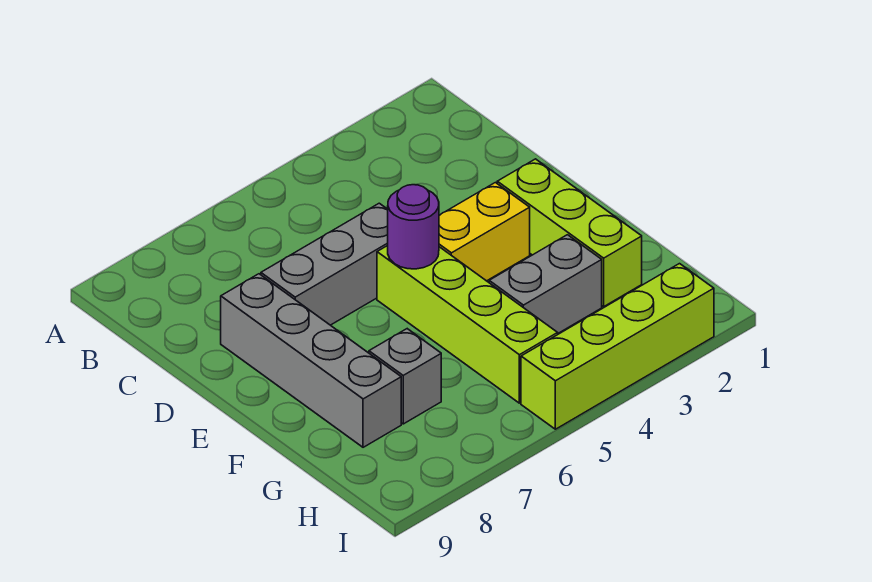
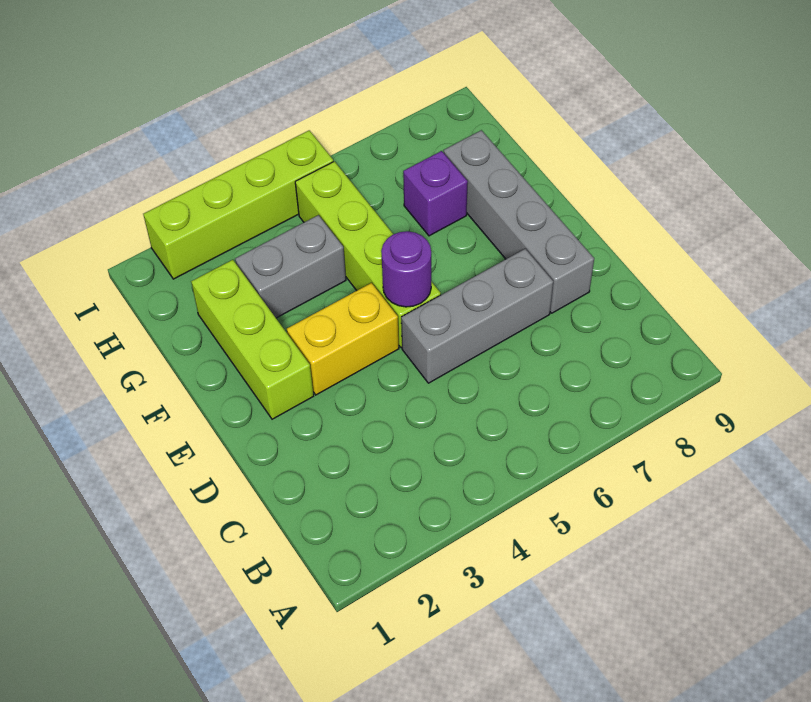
grey brick G7 level 1 -> purple brick G7 level 1

